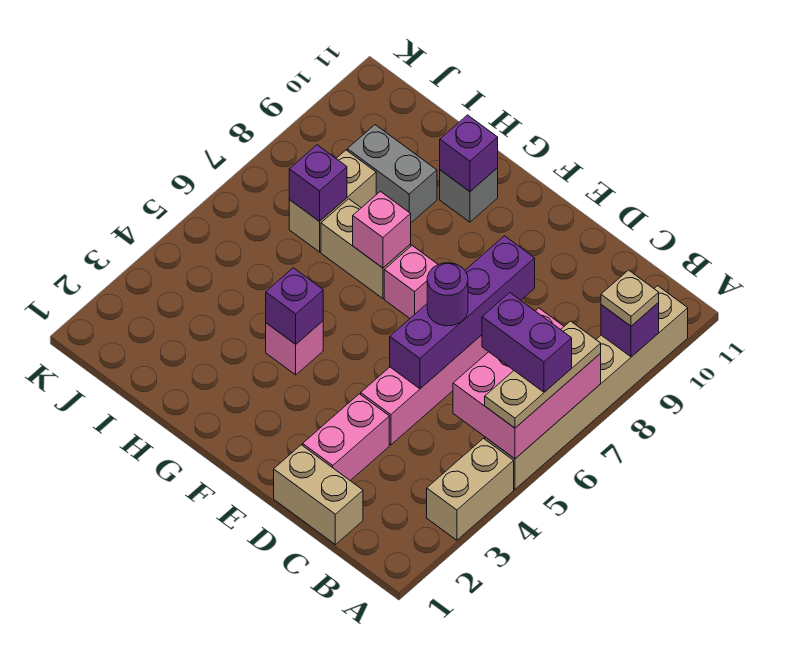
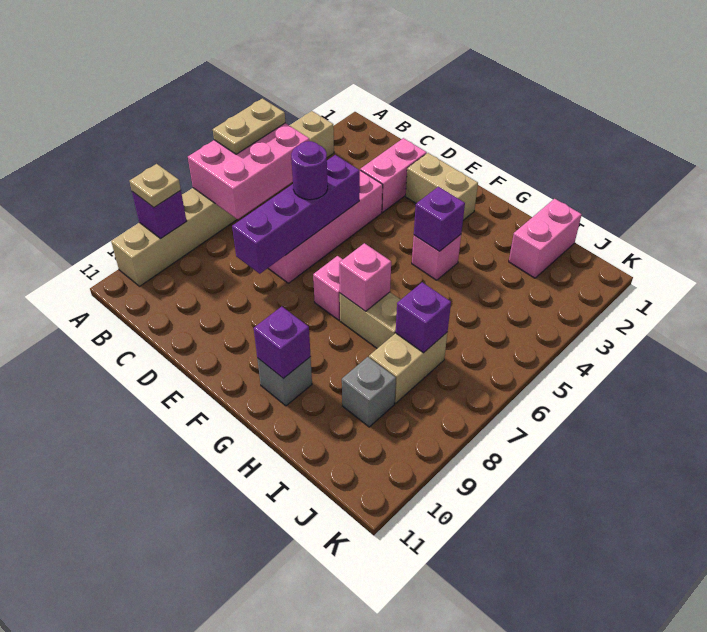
tan plate A5:A7 level 3 -> tan plate A5:A6 level 3
purple brick A6:B6 level 4 -> none
tan brick C1:D1 level 1 -> tan brick E2:F2 level 1
grey brick H9:I9 level 1 -> grey brick I9 level 1
none -> pink brick I1:I2 level 1

